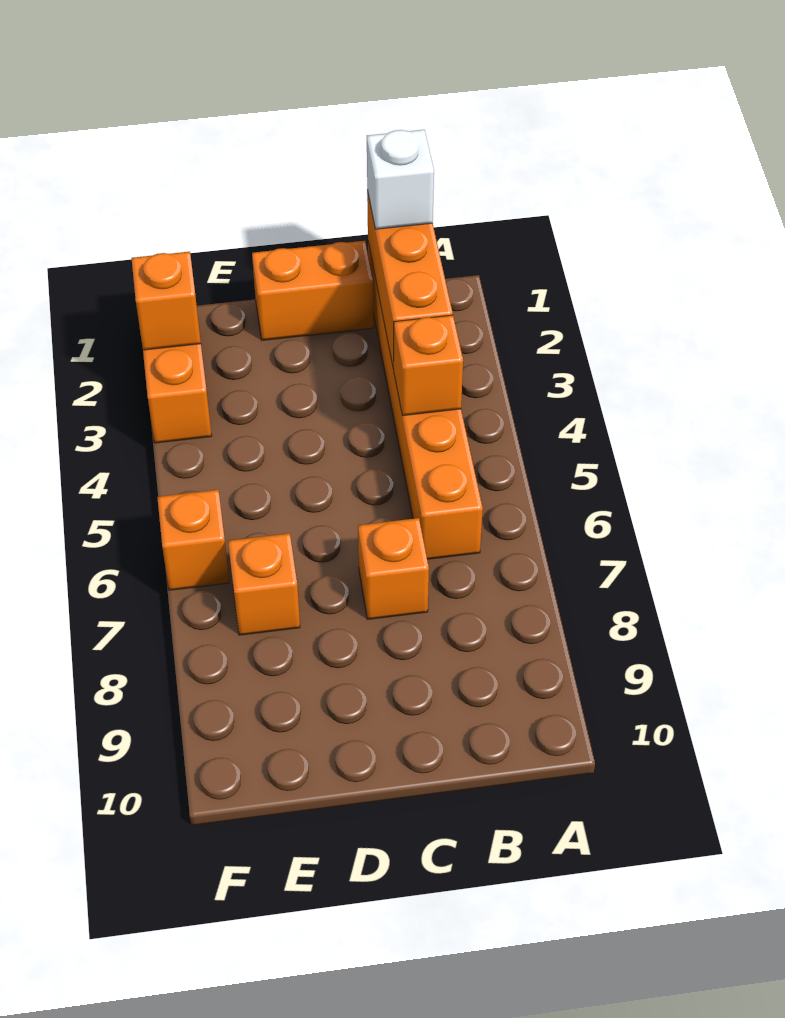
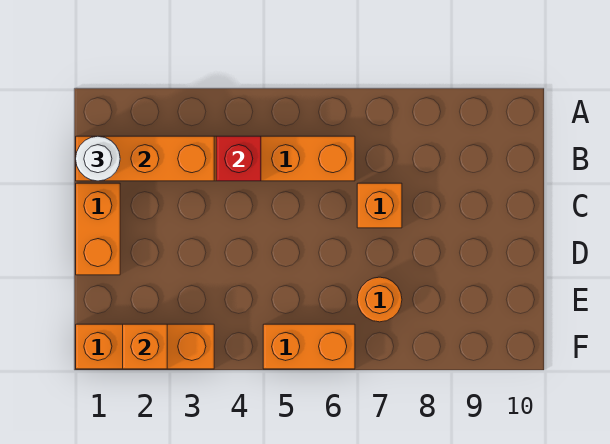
white brick B1 level 3 -> white round brick B1 level 3
orange brick B4 level 2 -> red brick B4 level 2
orange brick E7 level 1 -> orange round brick E7 level 1
orange brick F6 level 1 -> orange brick F5:F6 level 1

